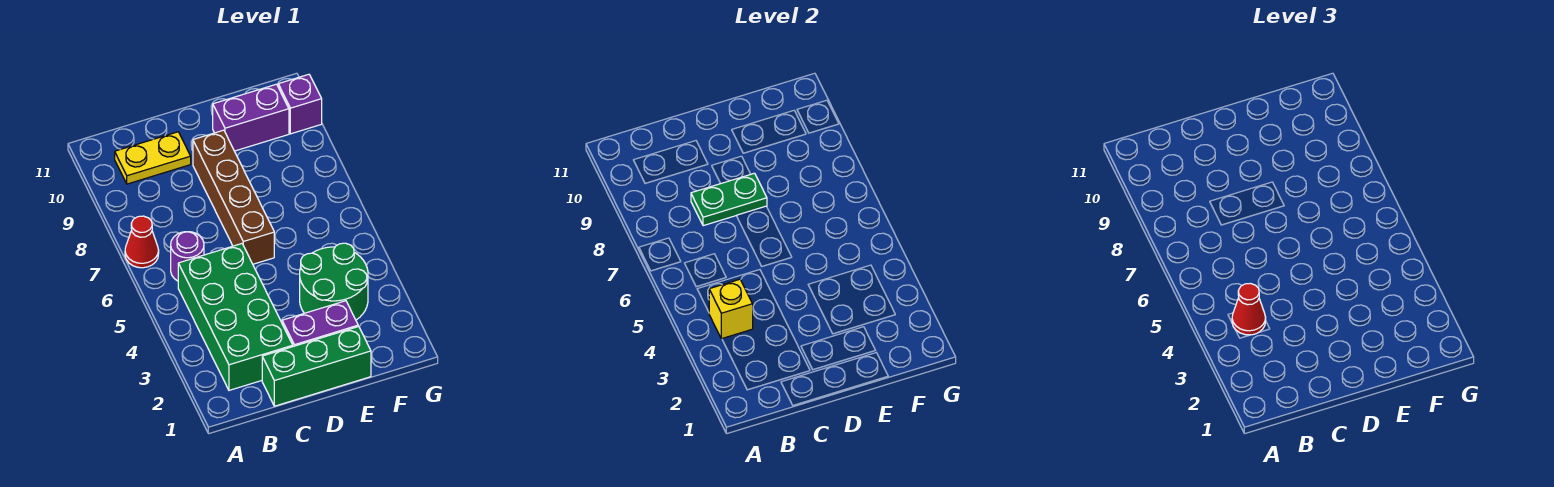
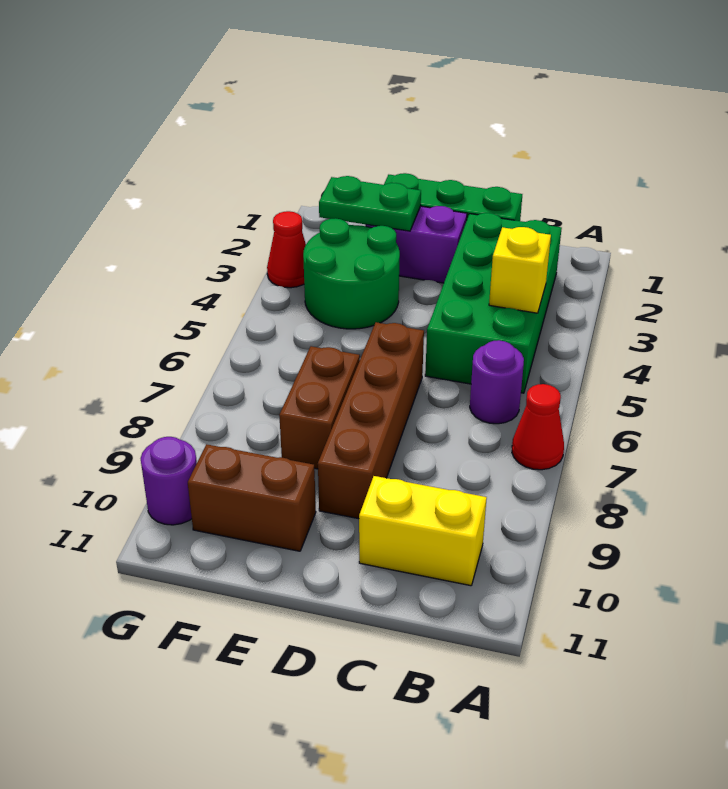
red cone B4 level 3 -> red cone G3 level 1
yellow plate B10:C10 level 1 -> yellow brick B10:C10 level 1
green plate C8:D8 level 2 -> green plate E2:F2 level 2
none -> brown brick E7:E8 level 1
purple brick E10:F10 level 1 -> brown brick E10:F10 level 1
purple brick G10 level 1 -> purple round brick G10 level 1

